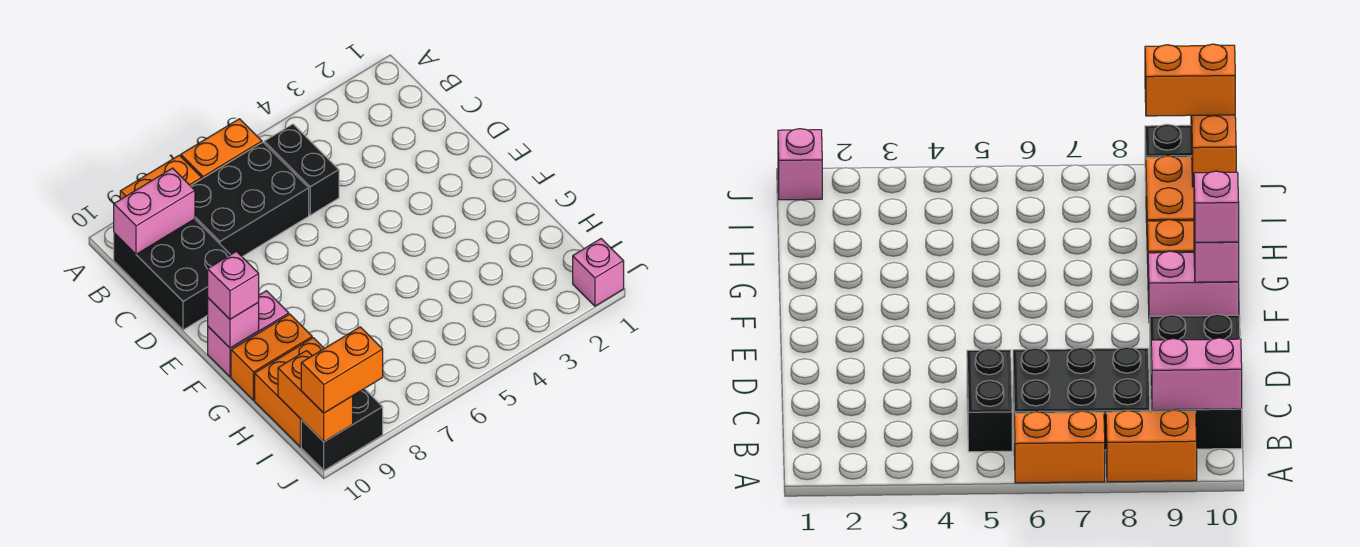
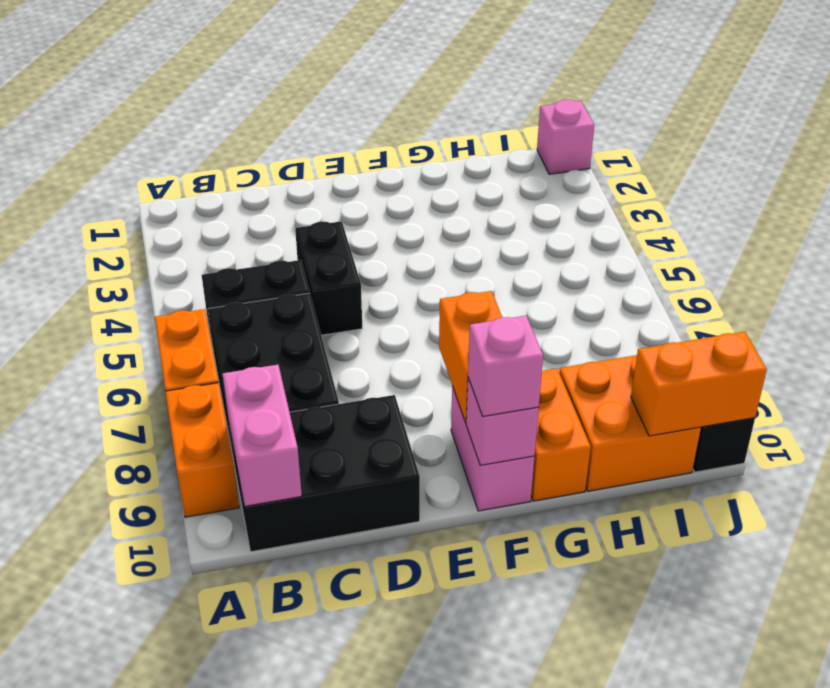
none -> black brick D4:D5 level 1
orange brick J9:J10 level 3 -> orange brick F8:F9 level 2

